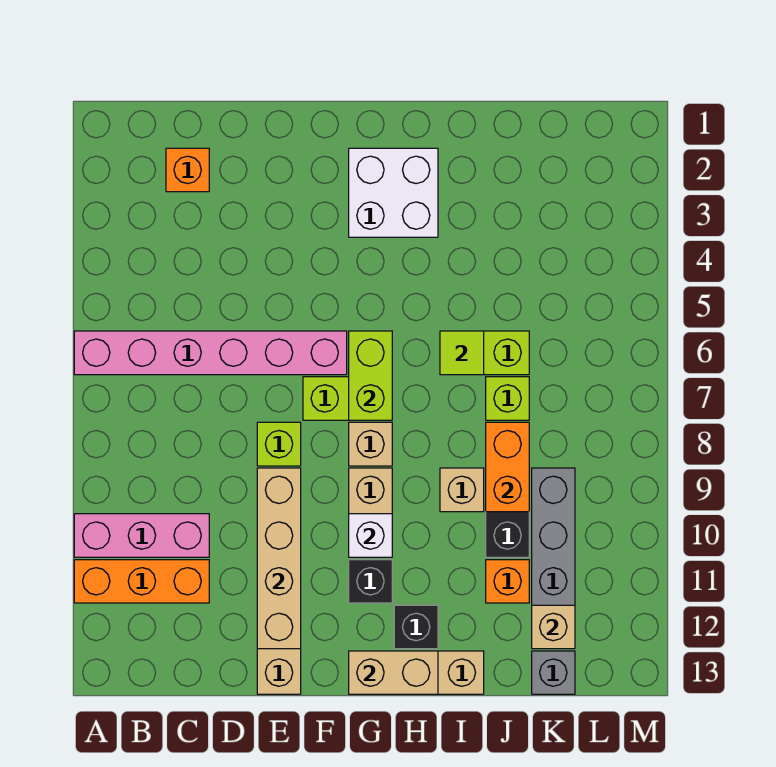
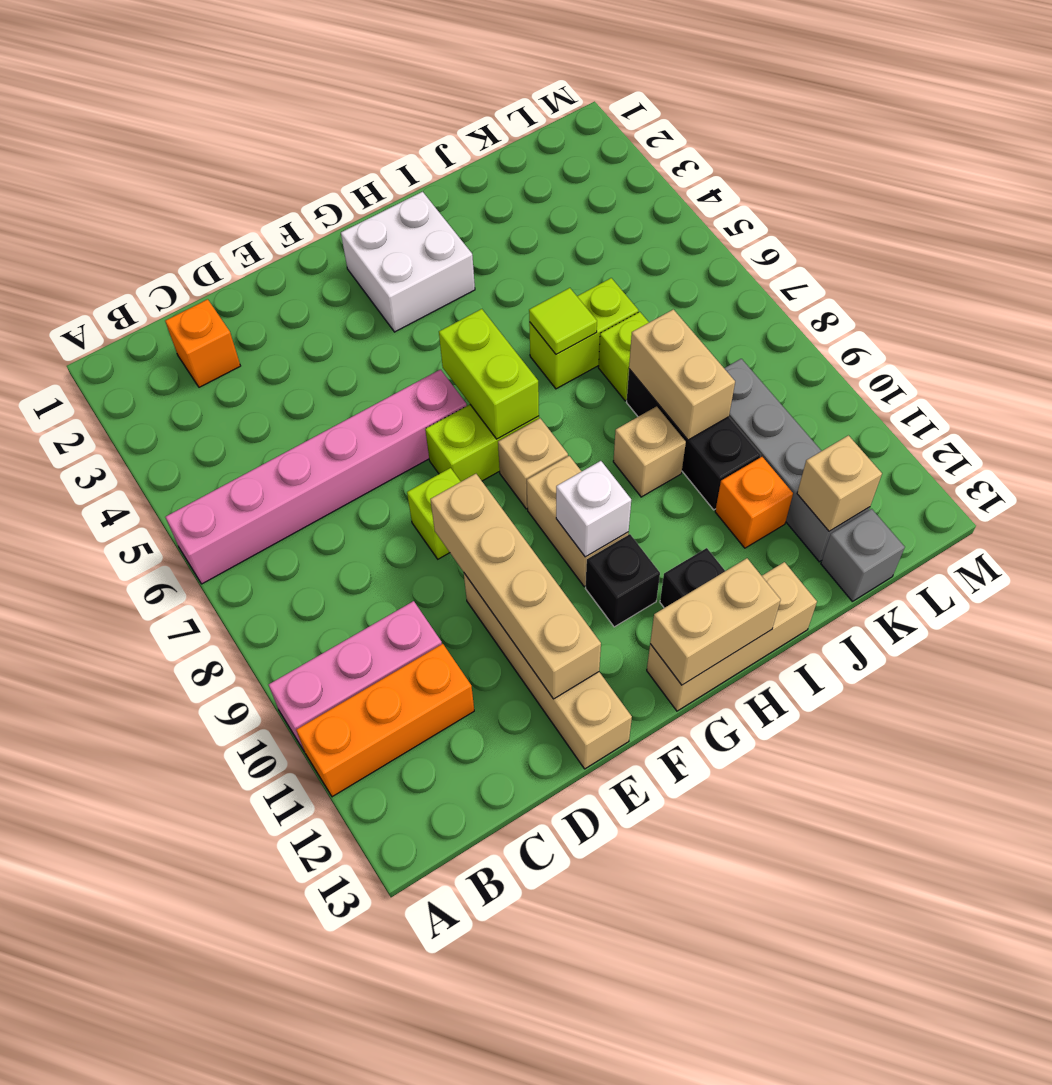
orange brick J8:J9 level 2 -> tan brick J8:J9 level 2

